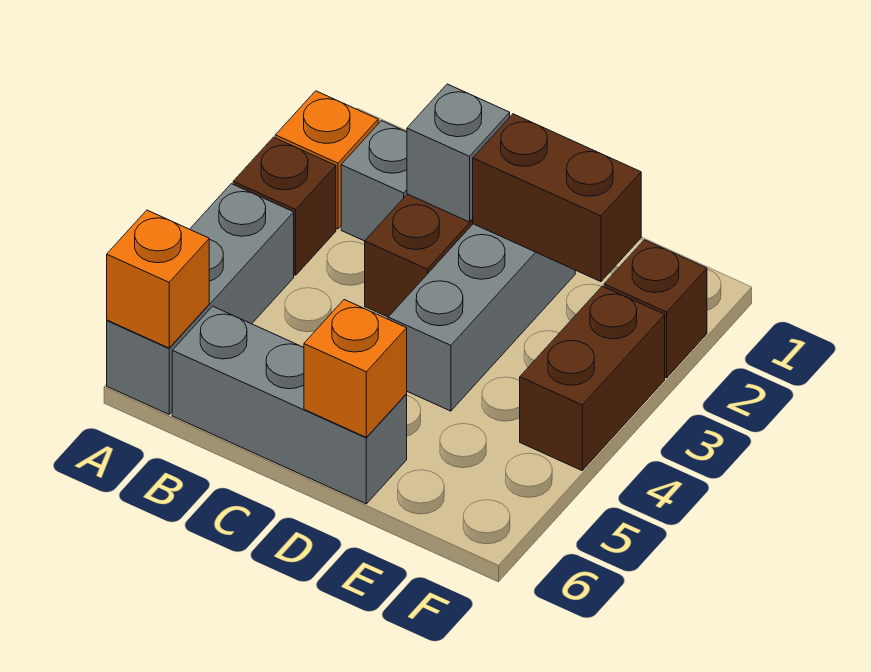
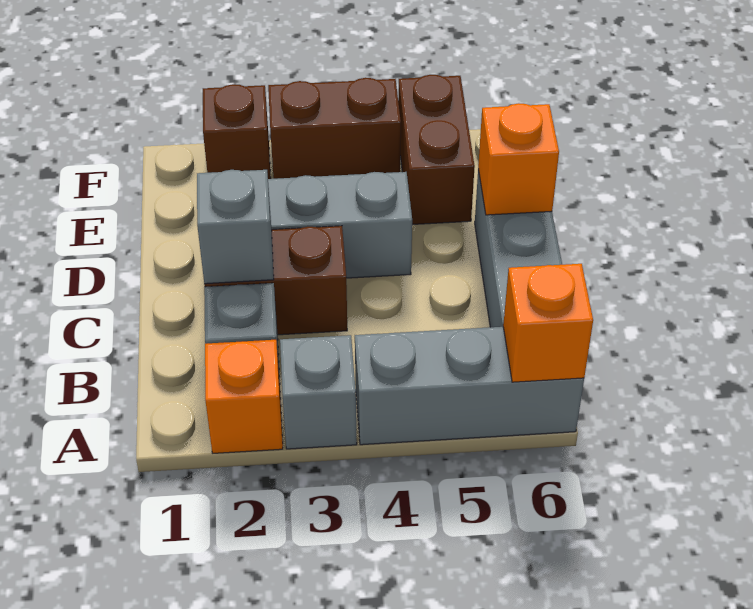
brown brick A3 level 1 -> grey brick A3 level 1
brown brick D2:E2 level 2 -> brown brick E5:F5 level 1

